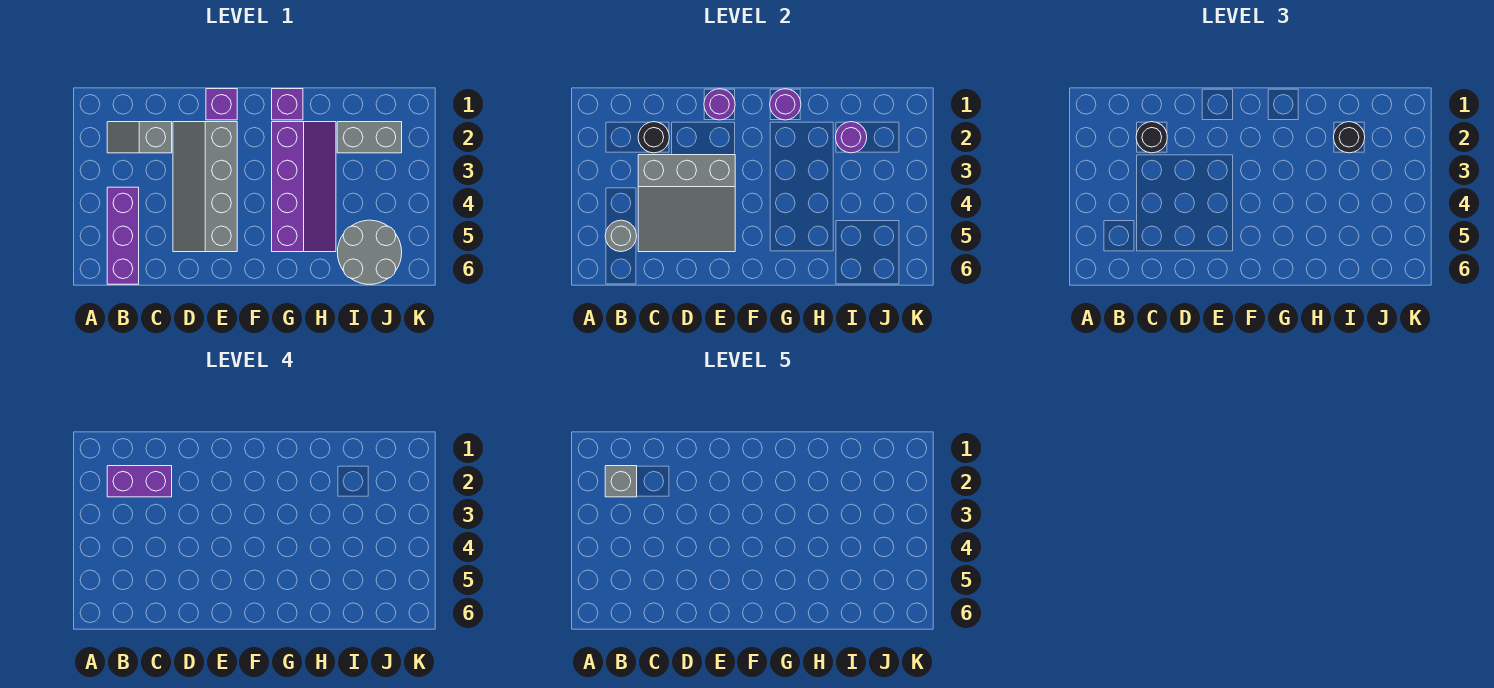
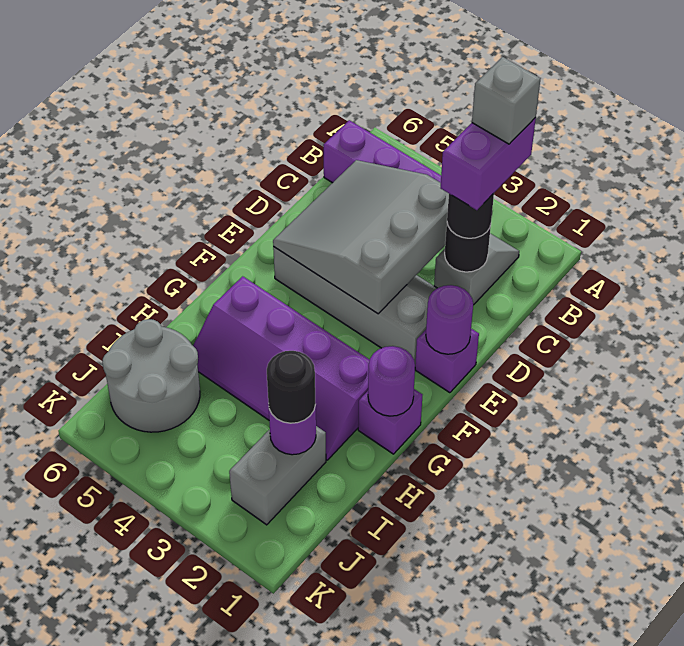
grey round brick B5 level 2 -> none

